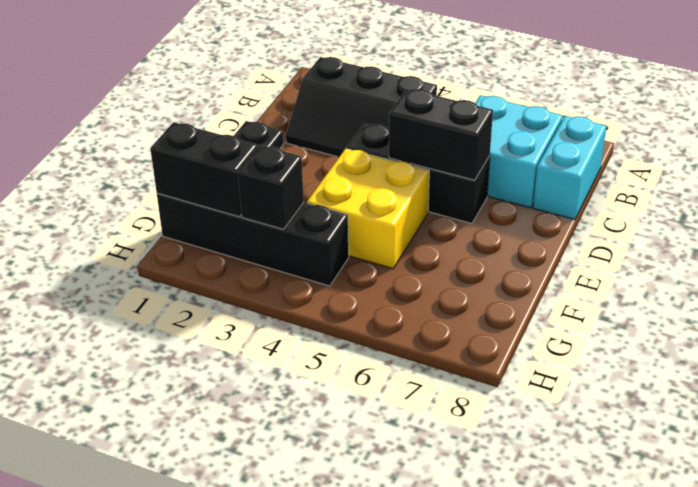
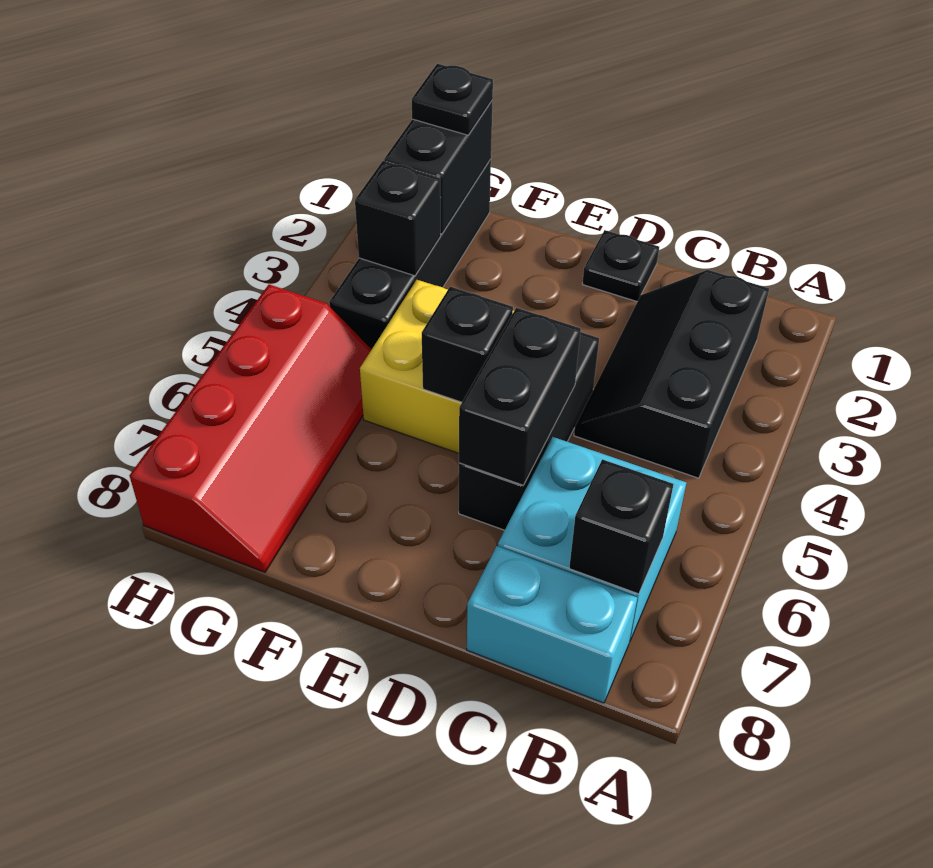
none -> black brick B7 level 2
none -> black brick E5 level 2
none -> black plate G1 level 3
none -> red slope G5:H8 level 1 top H

